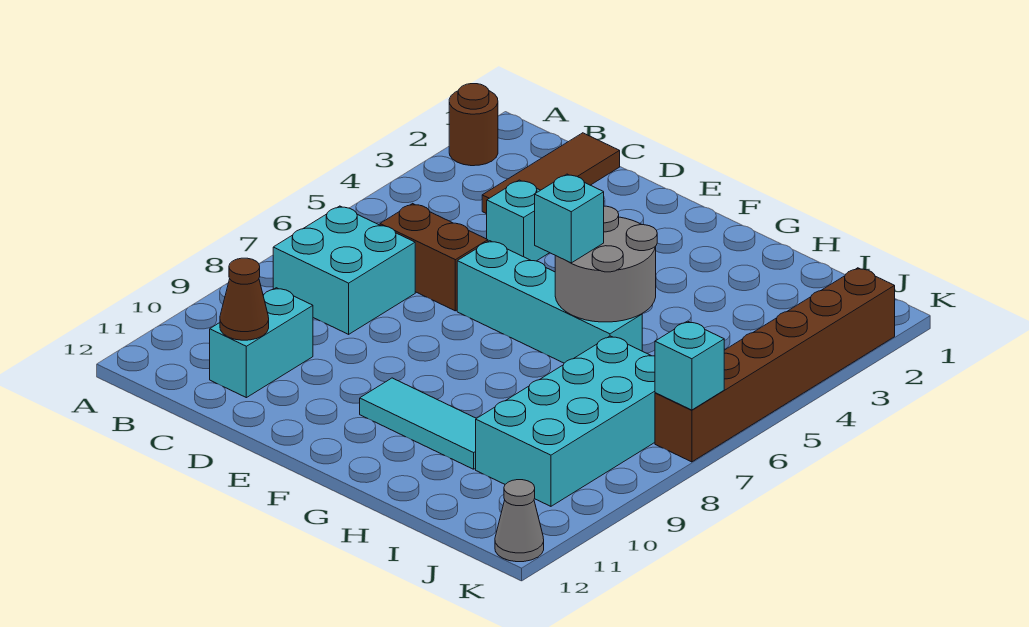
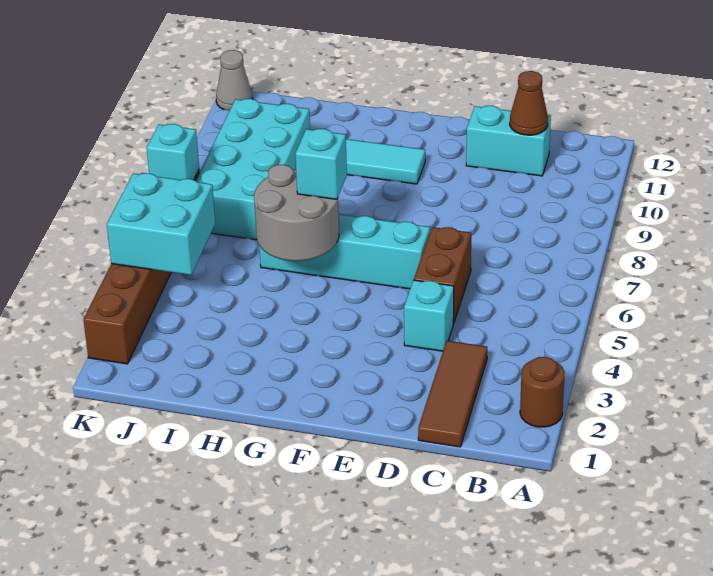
cyan brick B7:C8 level 1 -> cyan brick J4:K5 level 2
brown brick C6:D6 level 1 -> brown brick D5:D6 level 1
cyan brick C10:C11 level 1 -> cyan brick C11:D11 level 1

